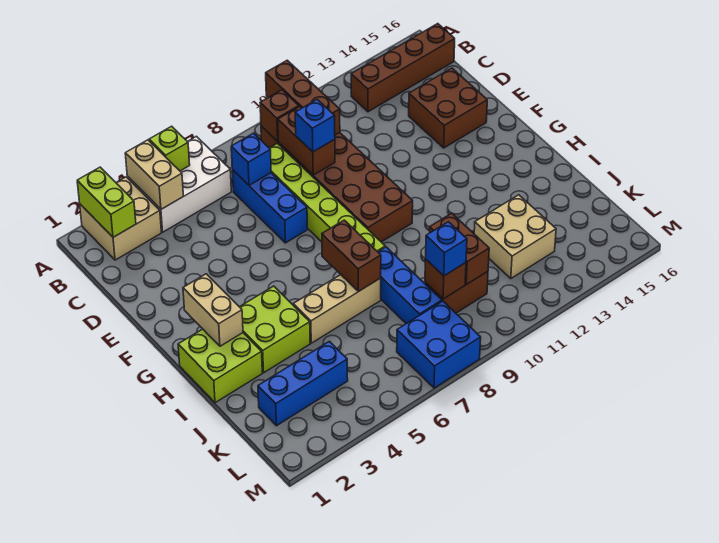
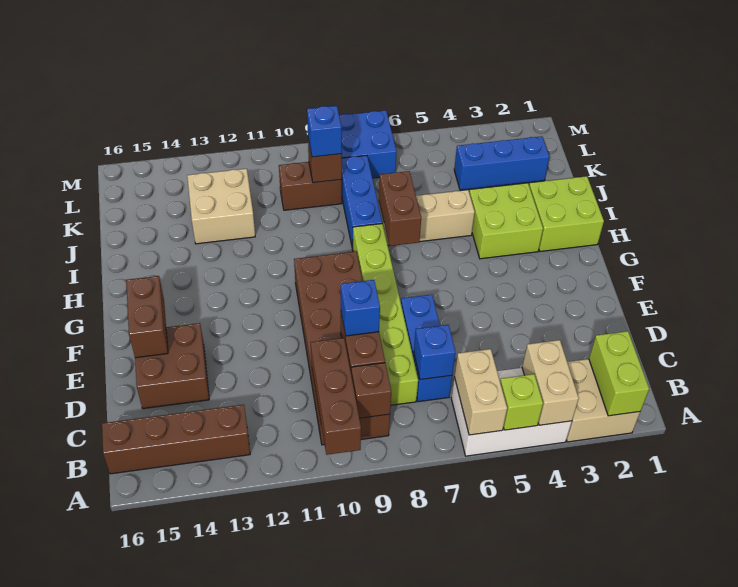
tan brick G2:H2 level 2 -> tan brick A6:B6 level 2
brown brick J10:K10 level 2 -> brown brick E15:F15 level 2

